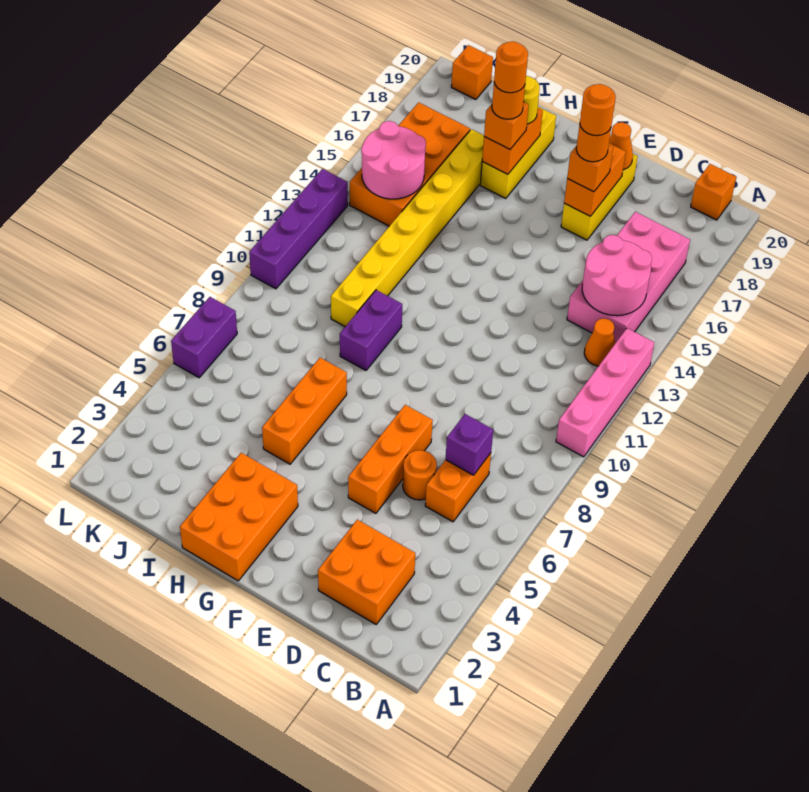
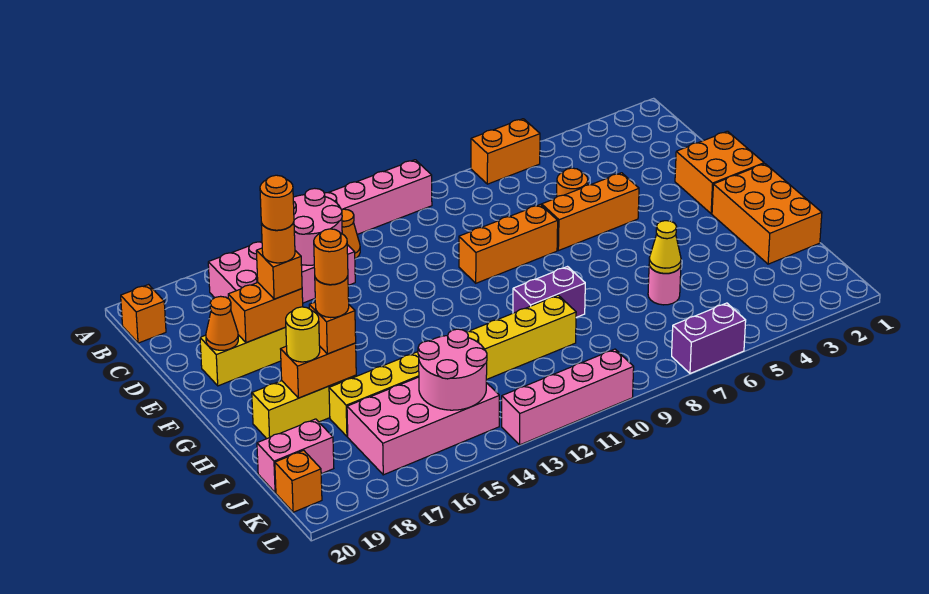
orange brick C2:D3 level 1 -> orange brick E1:F2 level 1
orange brick C6:C7 level 1 -> orange brick A6:A7 level 1
purple brick C7 level 2 -> none
orange brick G1:H3 level 1 -> orange brick G1:I2 level 1
orange brick H5:H7 level 1 -> orange brick E8:E10 level 1
none -> pink round brick I6 level 1
none -> yellow cone I6 level 2
orange brick J14:K17 level 1 -> pink brick J14:K17 level 1
none -> pink brick J19:J20 level 1
purple brick L10:L13 level 1 -> pink brick L10:L13 level 1

